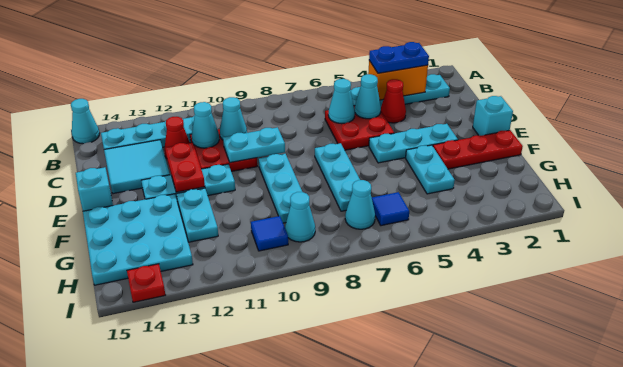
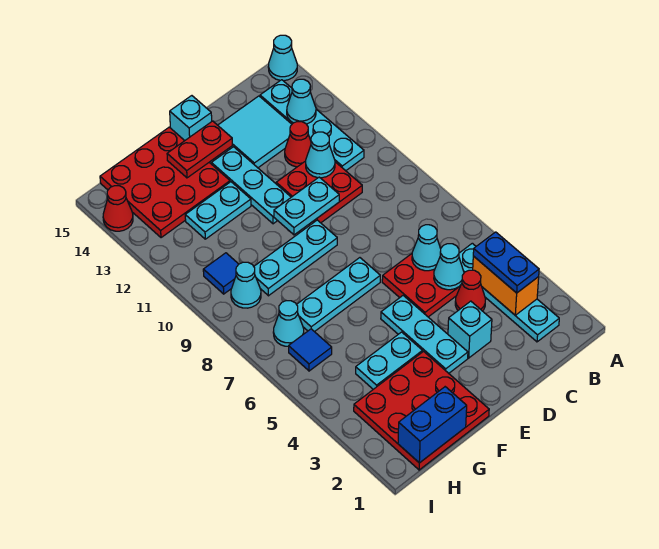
cyan cone C10 level 2 -> cyan cone B13 level 2
cyan plate D9:D10 level 2 -> cyan plate D10:E10 level 2
red plate D12:E12 level 2 -> red plate E14:F14 level 2
cyan brick E1 level 1 -> cyan brick D3 level 1
red plate F1:F3 level 1 -> red plate F1:H3 level 1
cyan plate F13:H15 level 1 -> red plate F13:H15 level 1
none -> blue brick G1:H1 level 2
red plate I14 level 1 -> red cone I14 level 1

